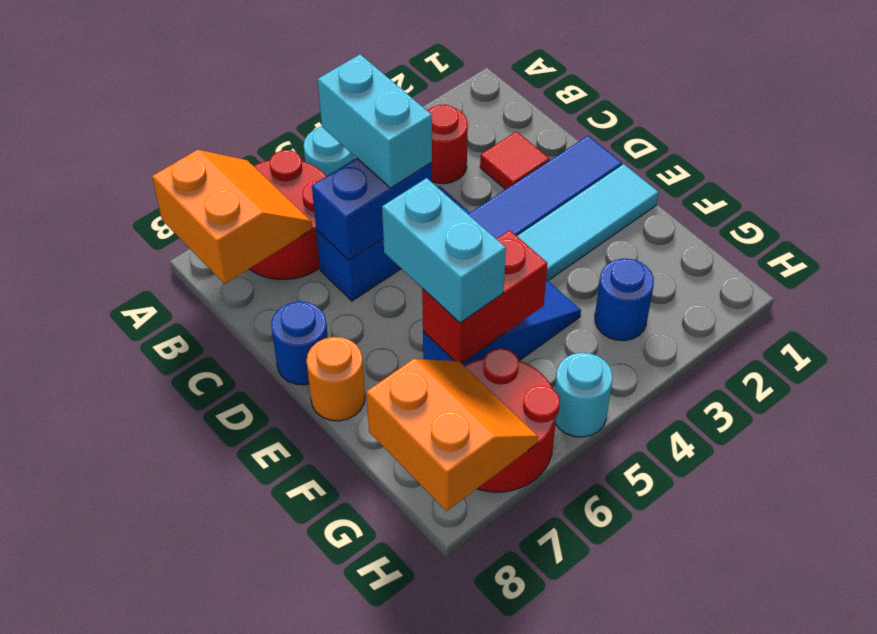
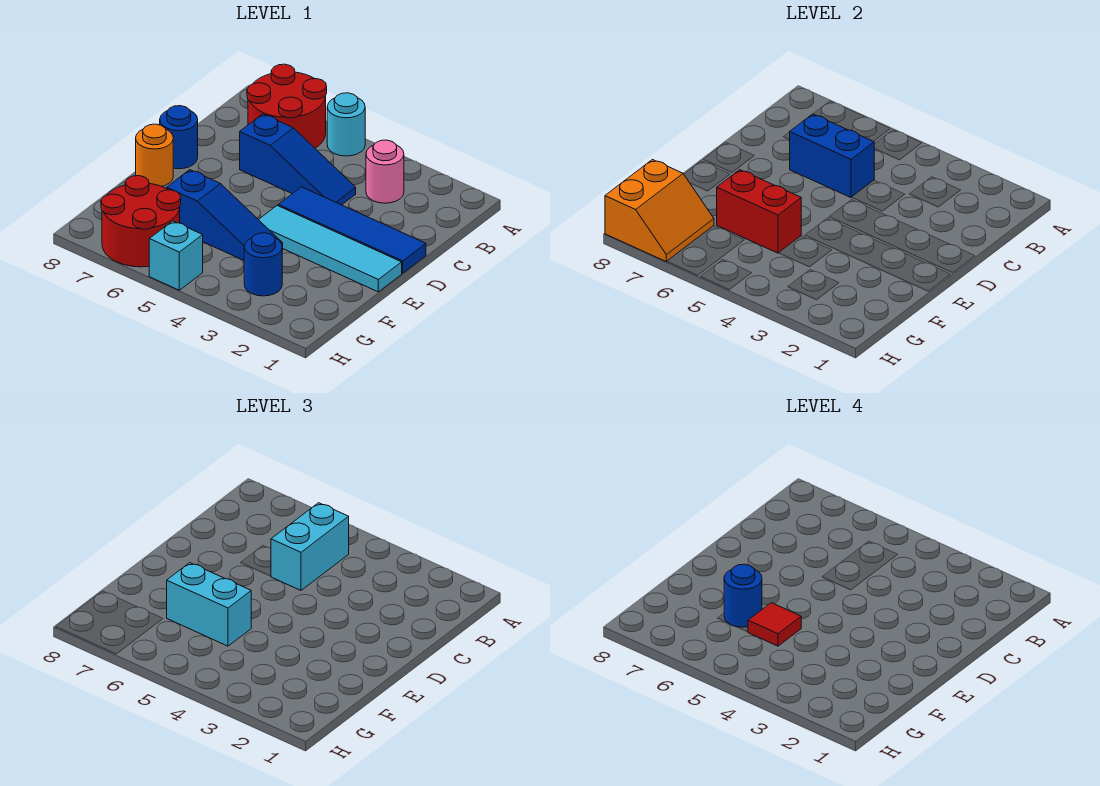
orange slope A7:B8 level 2 top 8 -> none
red round brick B3 level 1 -> pink round brick B3 level 1
red tile C2 level 1 -> red tile F5 level 4
cyan brick E6:F6 level 3 -> cyan brick F5:F6 level 3
none -> blue round brick F6 level 4
cyan round brick H5 level 1 -> cyan brick H5 level 1

